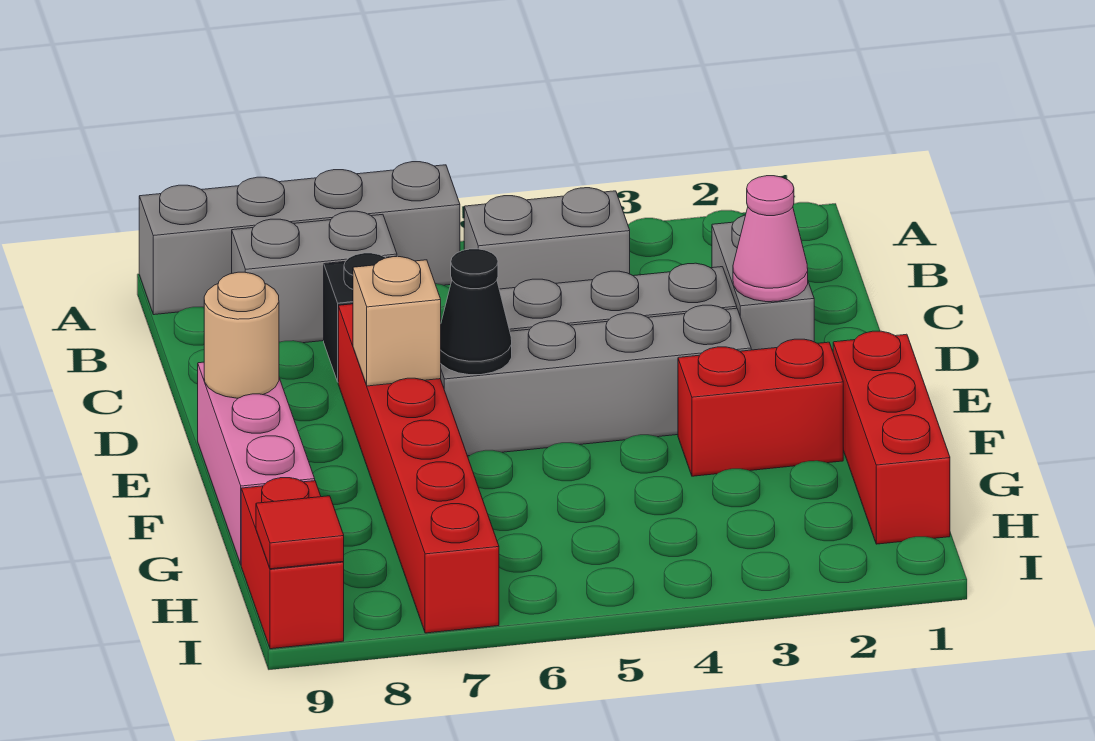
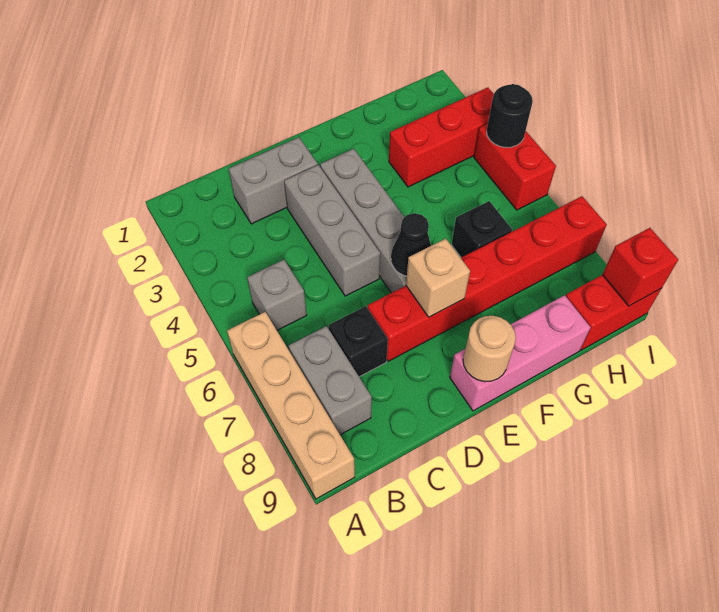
grey brick A6:A9 level 1 -> tan brick A6:A9 level 1
grey brick B4:B5 level 1 -> grey brick B5 level 1
pink cone D2 level 2 -> none
red brick F1:H1 level 1 -> red brick G3:I3 level 1
red brick F2:F3 level 1 -> red brick I4:I5 level 1
none -> black brick G6 level 1
none -> black round brick I4 level 2
red tile I9 level 2 -> red brick I9 level 2

